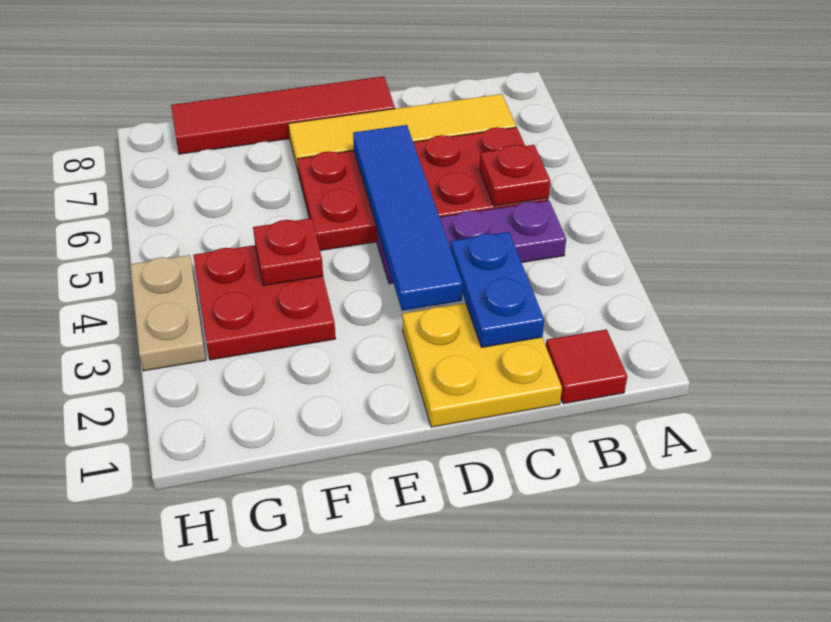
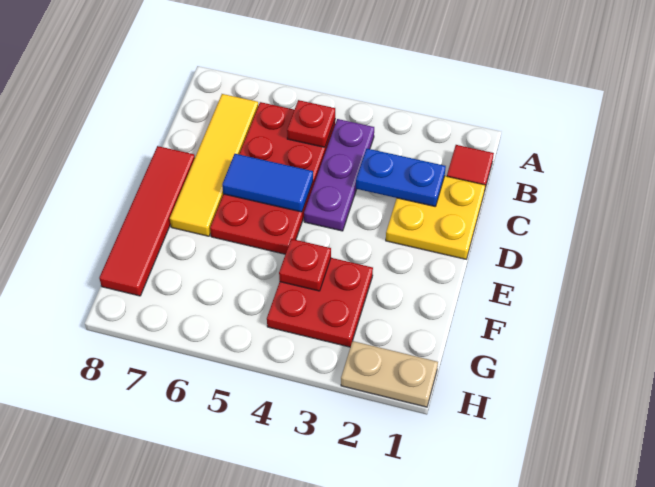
blue tile D3:D6 level 2 -> blue tile D5:D6 level 2
tan plate H3:H4 level 1 -> tan plate H1:H2 level 1

